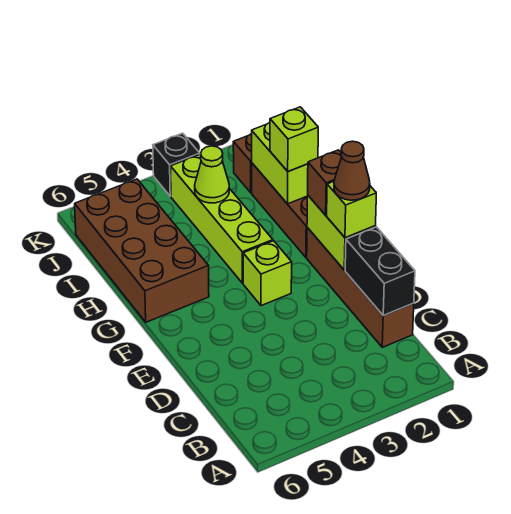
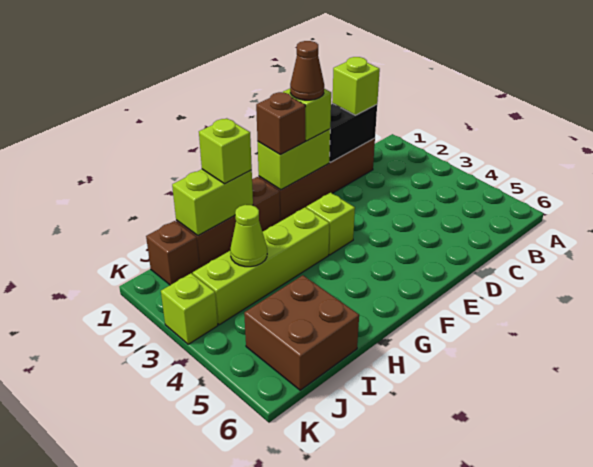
none -> lime brick C1 level 3
brown brick G5:J6 level 1 -> brown brick I5:J6 level 1
black brick K3 level 1 -> lime brick K3 level 1

